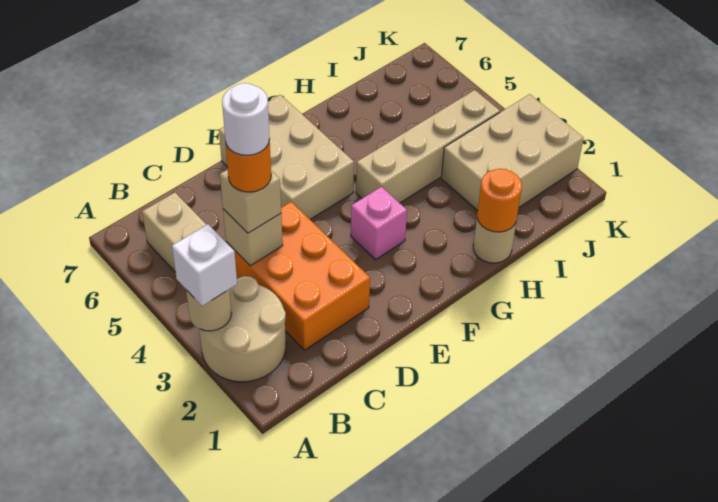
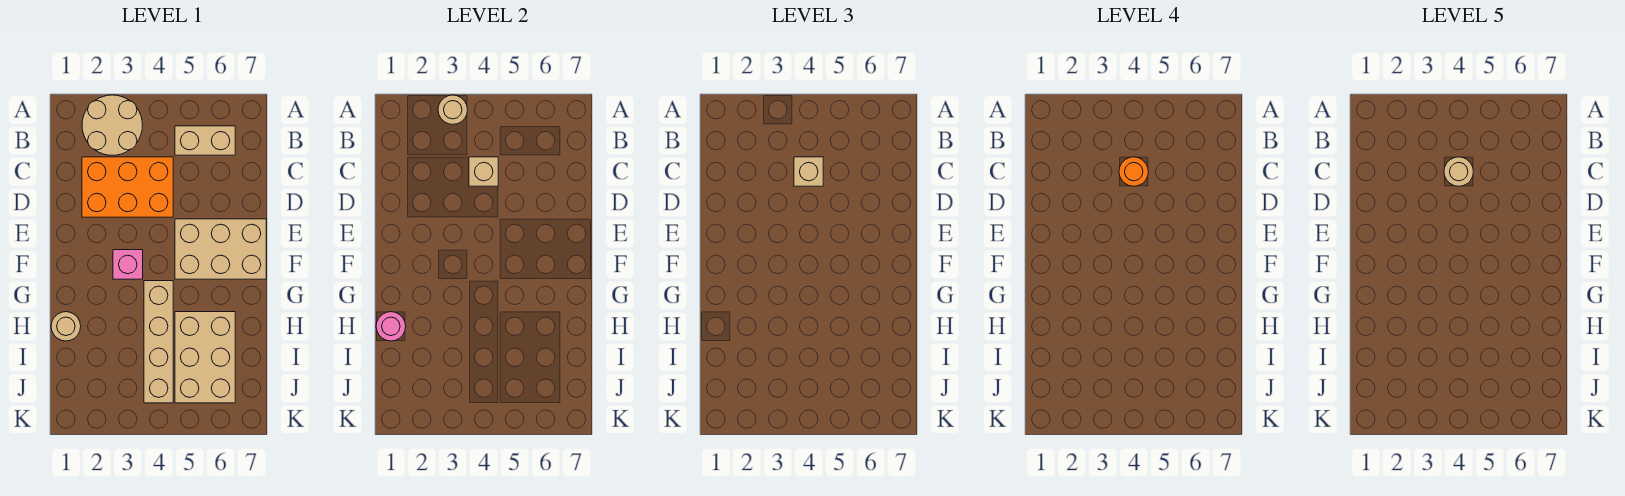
white brick A3 level 3 -> none
white round brick C4 level 5 -> tan round brick C4 level 5
orange round brick H1 level 2 -> pink round brick H1 level 2
tan brick I2:K3 level 1 -> tan brick H5:J6 level 1

